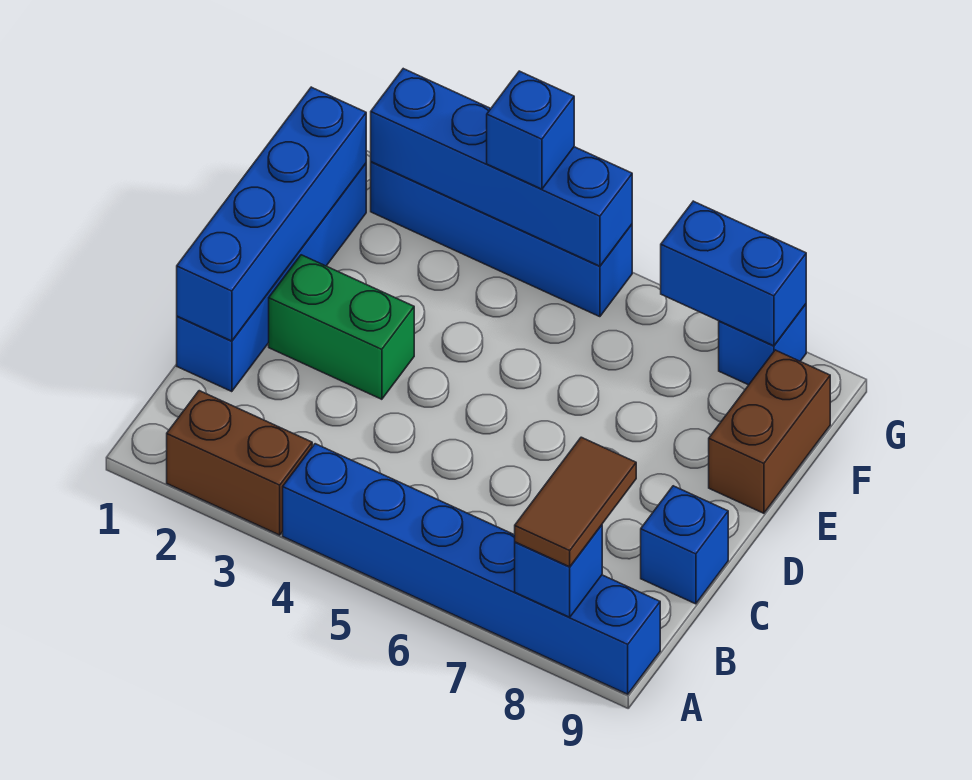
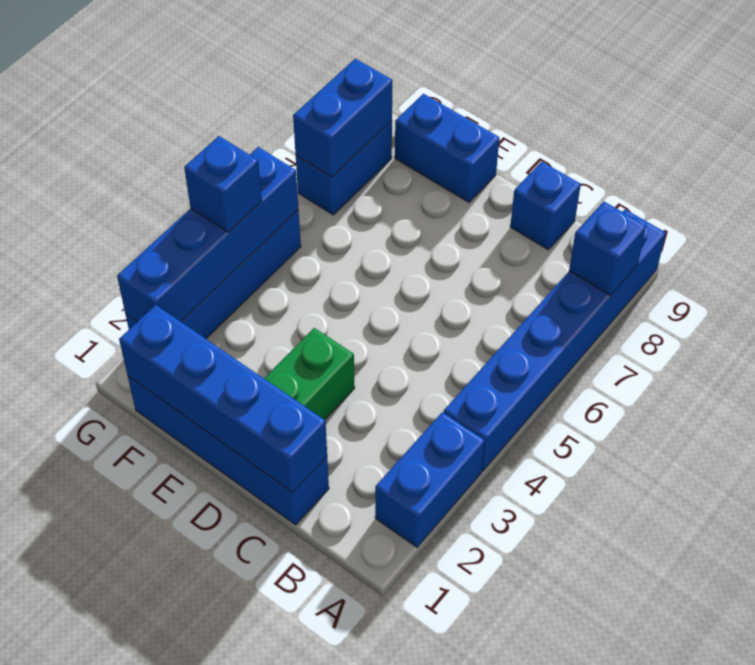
brown brick A2:A3 level 1 -> blue brick A2:A3 level 1
brown tile A8:B8 level 3 -> none
brown brick E9:F9 level 1 -> blue brick E9:F9 level 1
blue brick G8 level 1 -> blue brick G7:G8 level 1

